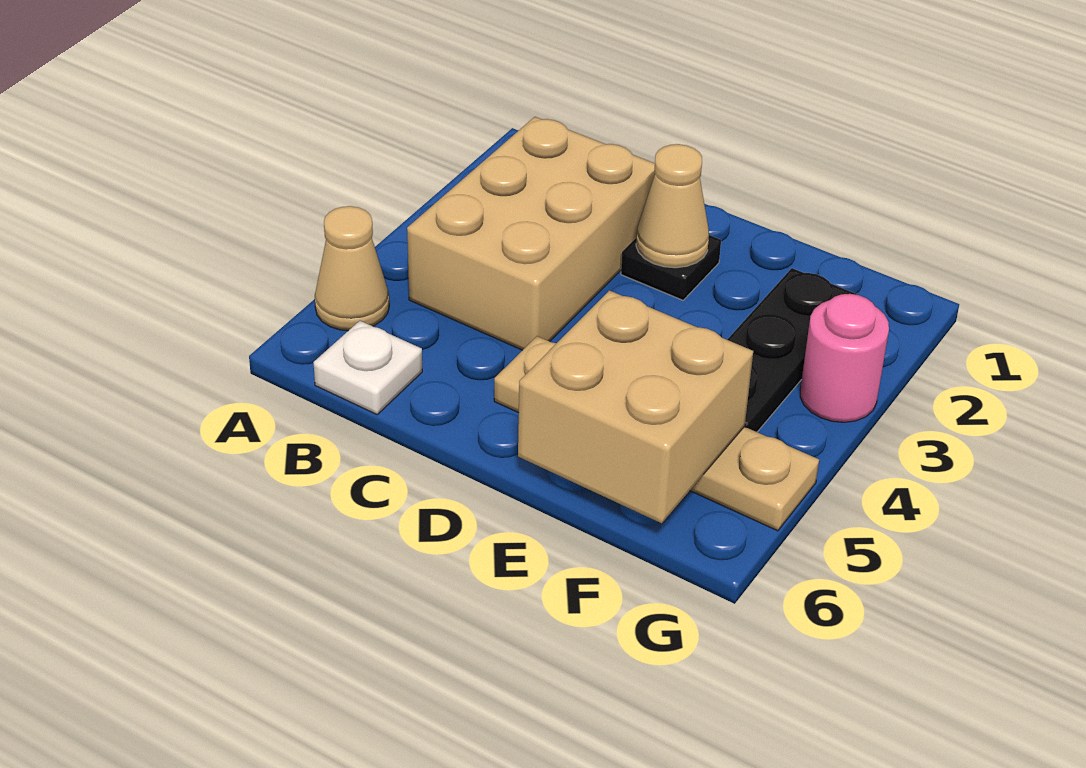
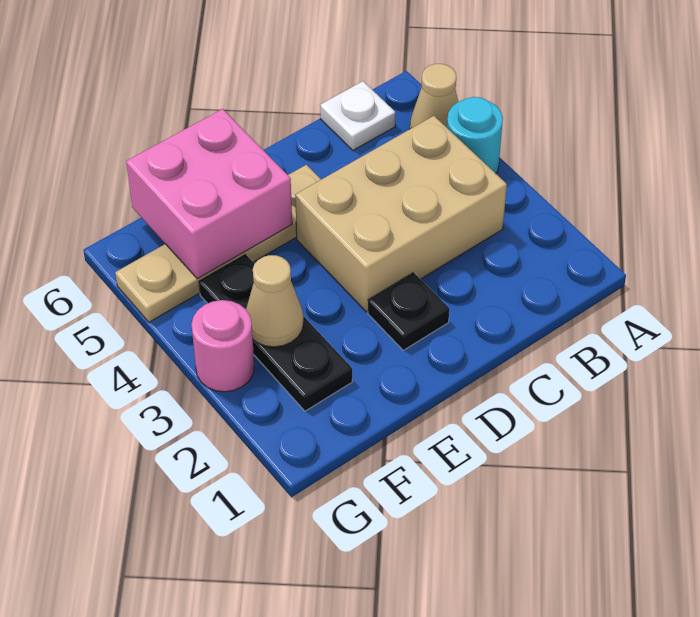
none -> cyan round brick A4 level 1
tan brick B2:C4 level 1 -> tan brick B3:D4 level 1
tan cone D2 level 2 -> tan cone F3 level 2
tan brick E5:F6 level 2 -> pink brick E5:F6 level 2

